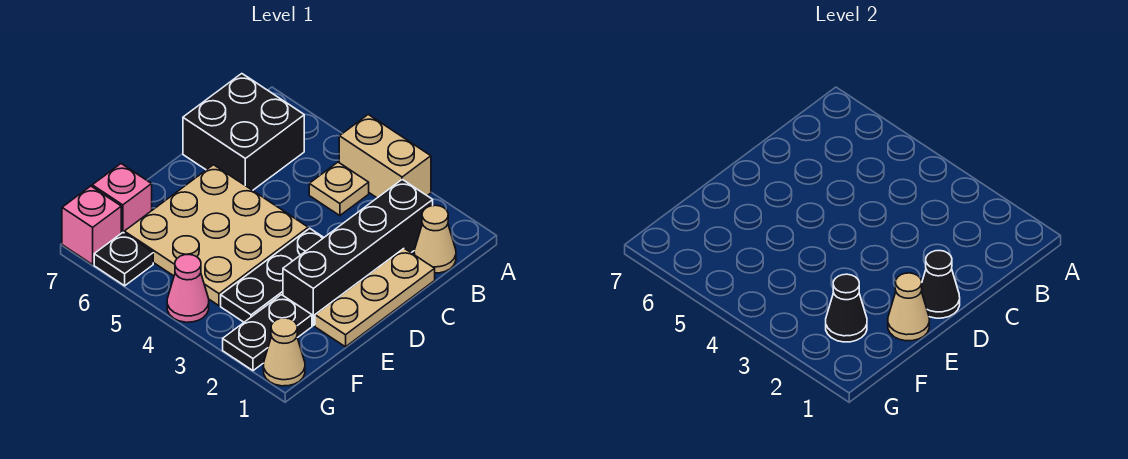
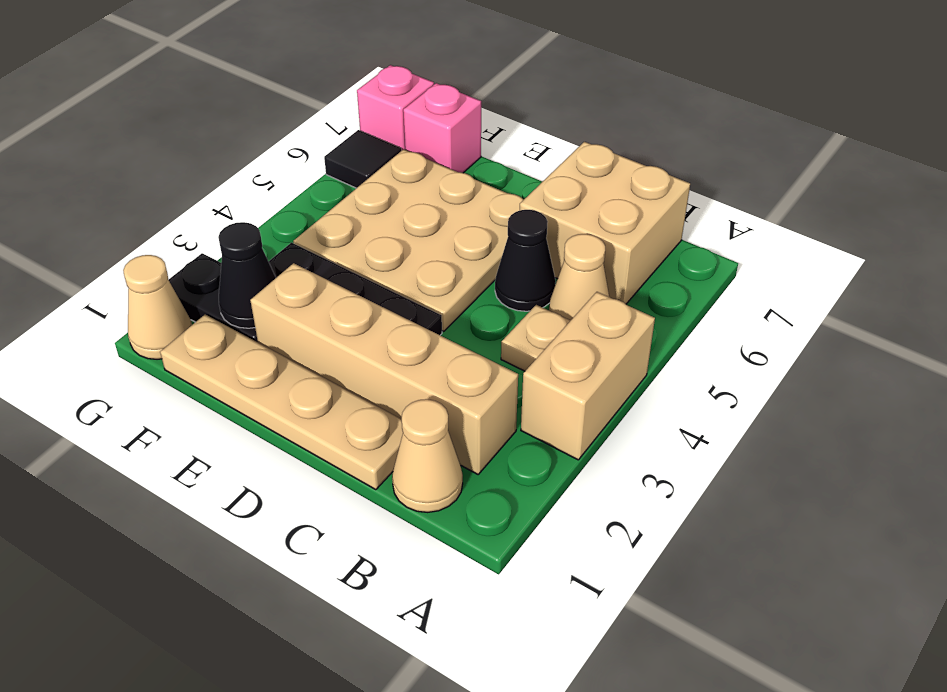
black brick B2:E2 level 1 -> tan brick B2:E2 level 1
black brick B6:C7 level 1 -> tan brick B6:C7 level 1
tan plate C1:E1 level 1 -> tan plate C1:F1 level 1
black cone D1 level 2 -> black cone C5 level 1
tan cone E1 level 2 -> tan cone B5 level 1
pink cone G4 level 1 -> none
black plate G6 level 1 -> black tile G6 level 1

